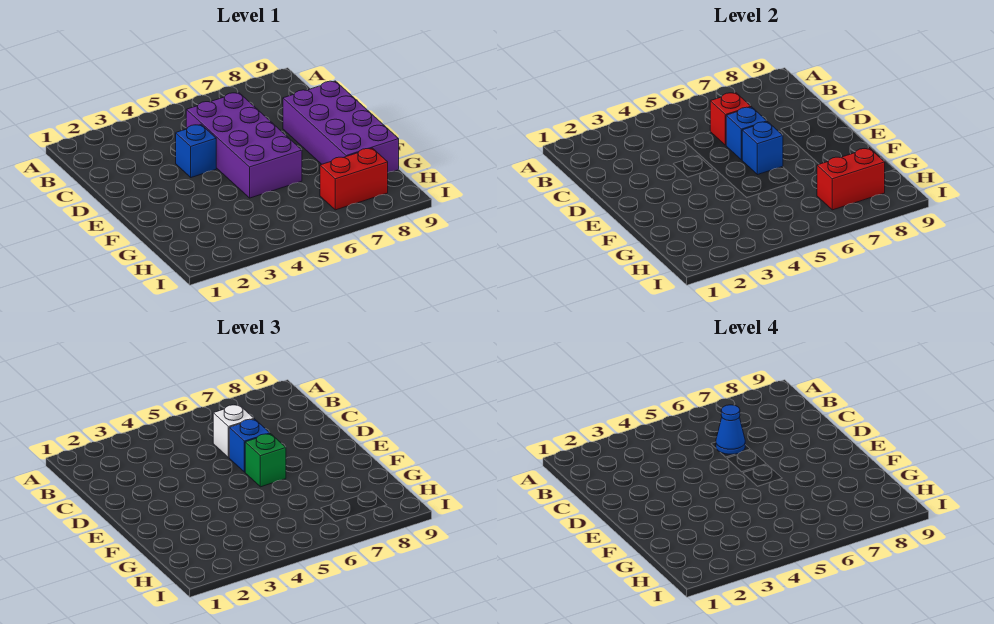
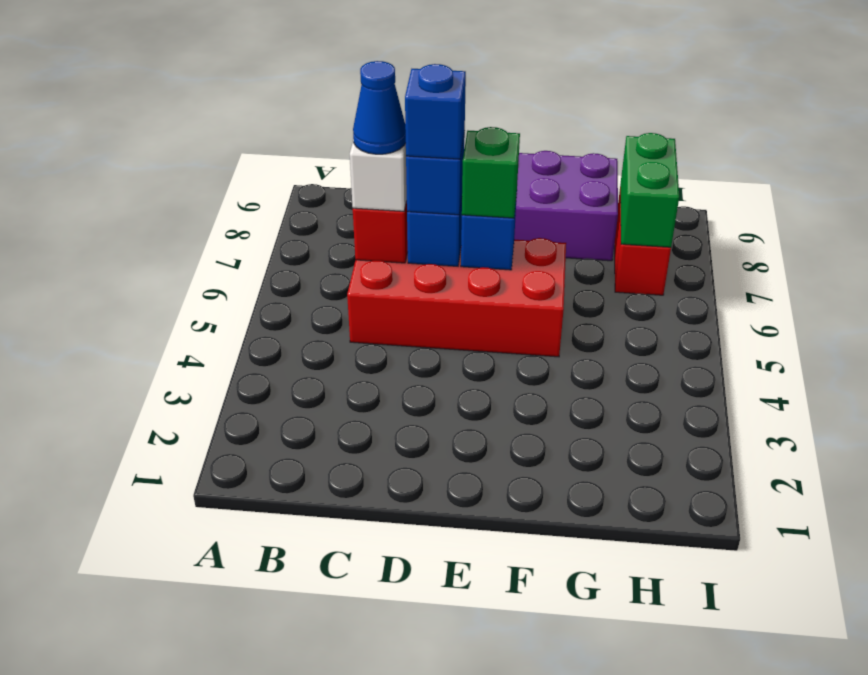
purple brick C5:F6 level 1 -> red brick C5:F6 level 1
blue brick D4 level 1 -> blue brick D6 level 4
red brick H7:H8 level 2 -> green brick H7:H8 level 2

